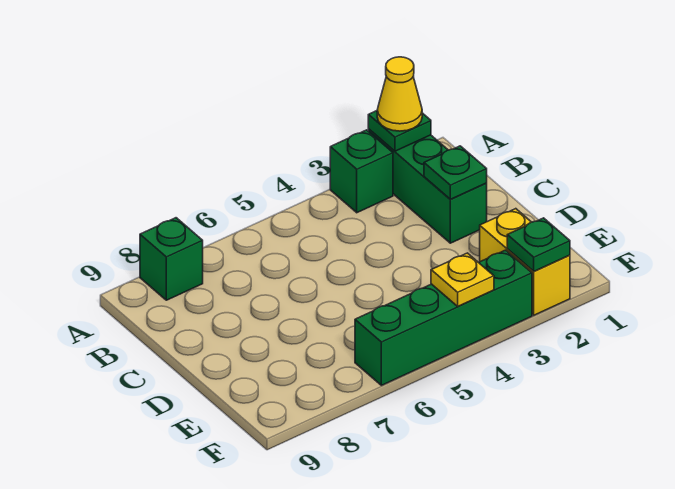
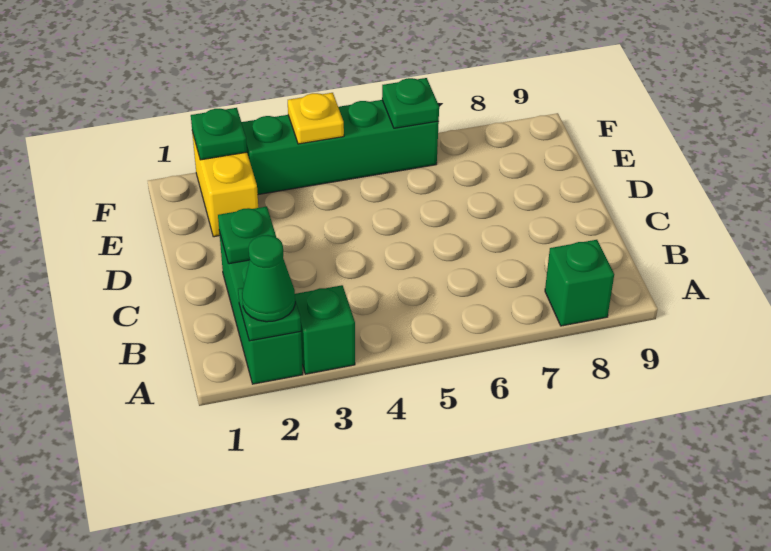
yellow cone A2 level 3 -> green cone A2 level 3
none -> green plate F6 level 2

